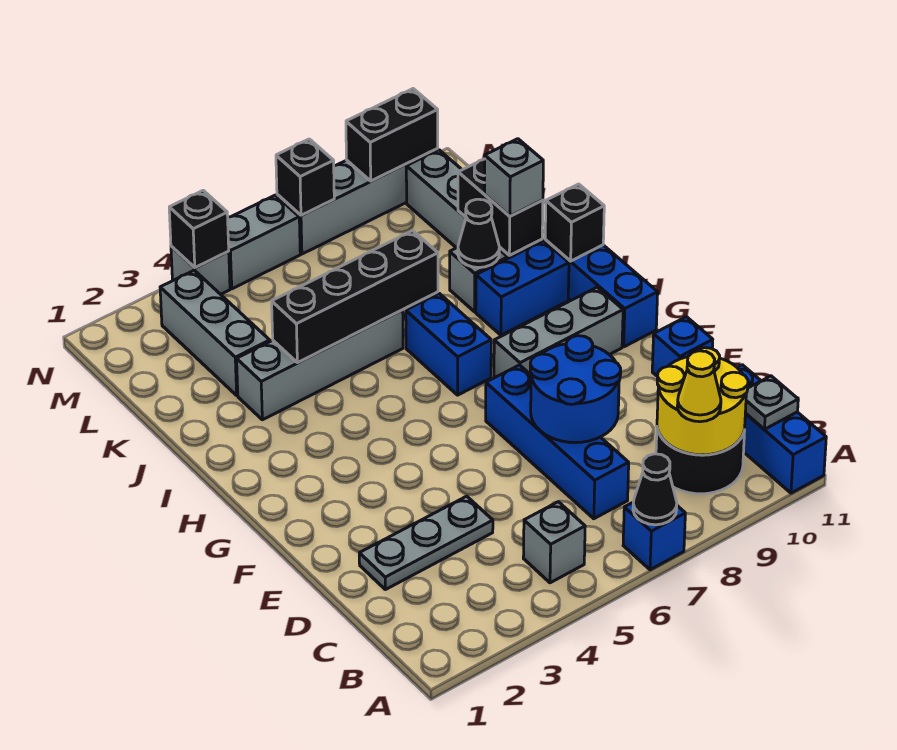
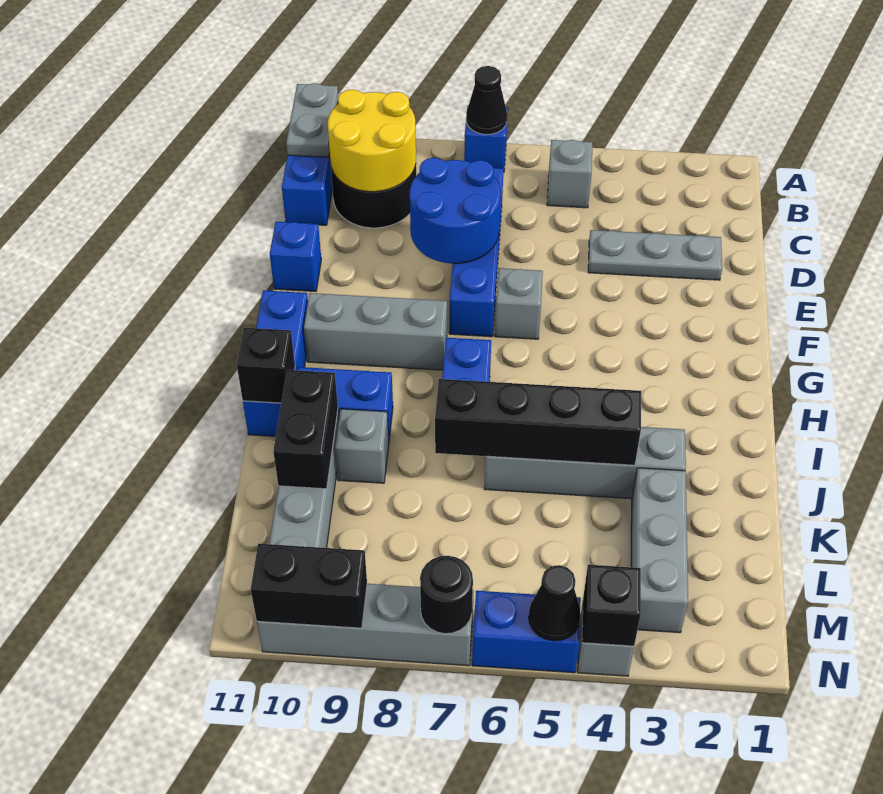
yellow cone B9 level 3 -> none
grey plate B11 level 2 -> grey plate A11:B11 level 2
black cone J9 level 2 -> black cone N5 level 2
grey brick J10 level 3 -> grey brick F6 level 1
grey brick N5:N6 level 1 -> blue brick N5:N6 level 1
black brick N7 level 2 -> black round brick N7 level 2

